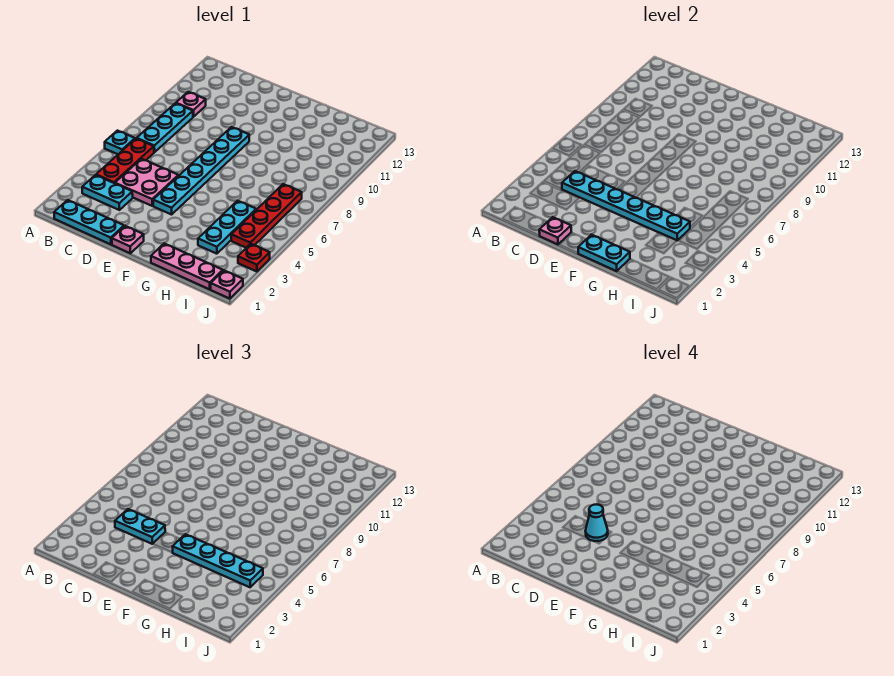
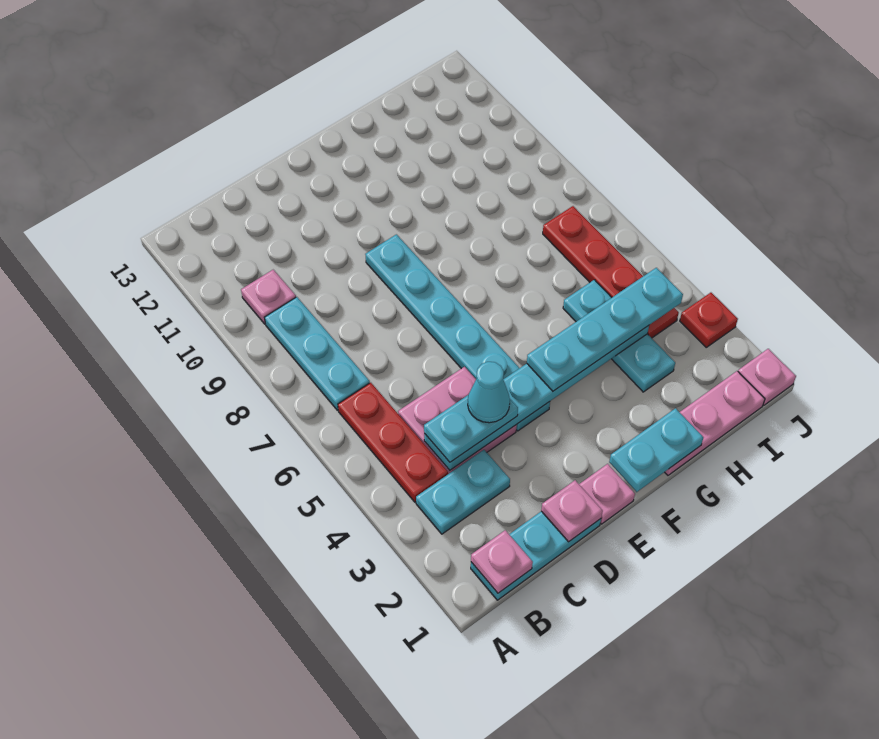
cyan plate A6 level 1 -> none
none -> pink plate B1 level 2

